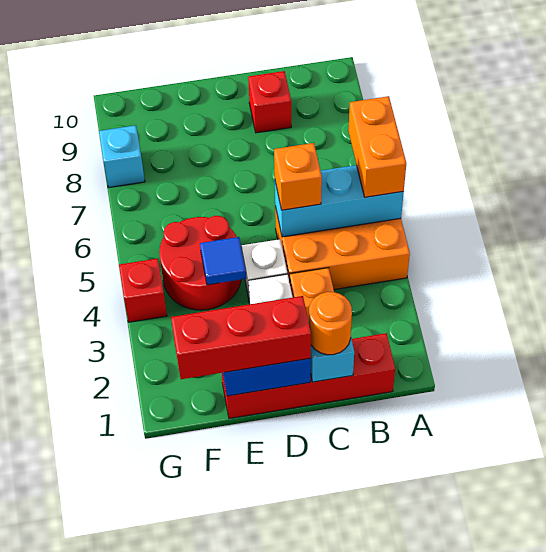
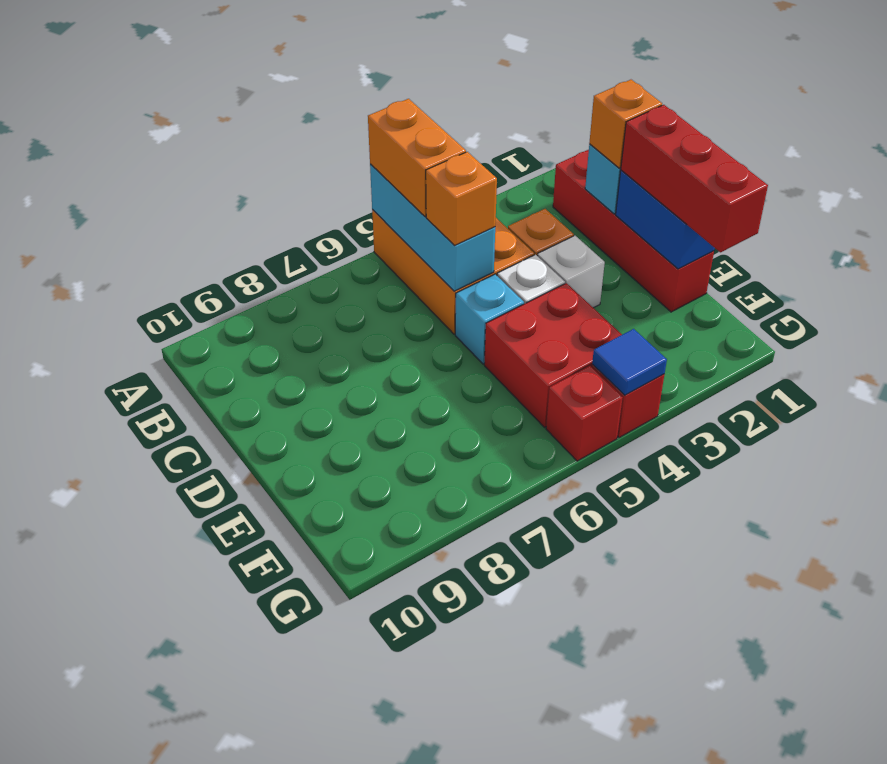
orange brick A5:A6 level 3 -> orange brick A5:B5 level 3
orange round brick C1 level 3 -> orange brick C1 level 3
red brick C9 level 1 -> red brick G5 level 1
red round brick E4:F5 level 1 -> red brick E4:F5 level 1
blue tile E4 level 2 -> blue tile G4 level 2
cyan brick G8 level 1 -> cyan brick D5 level 1

